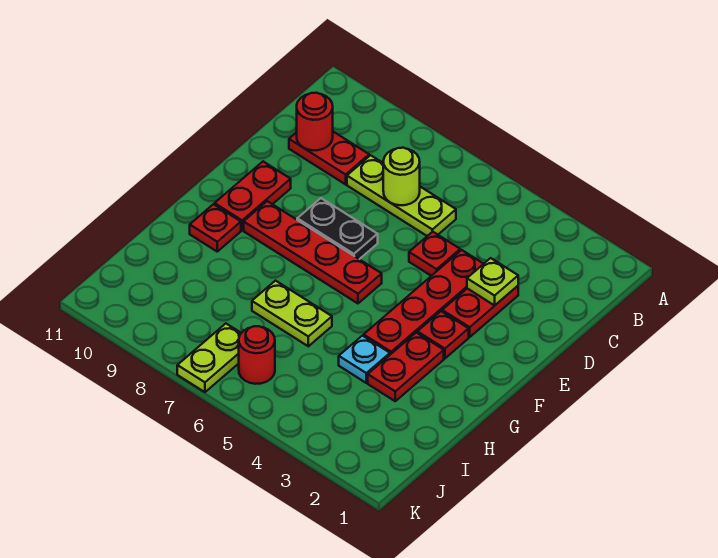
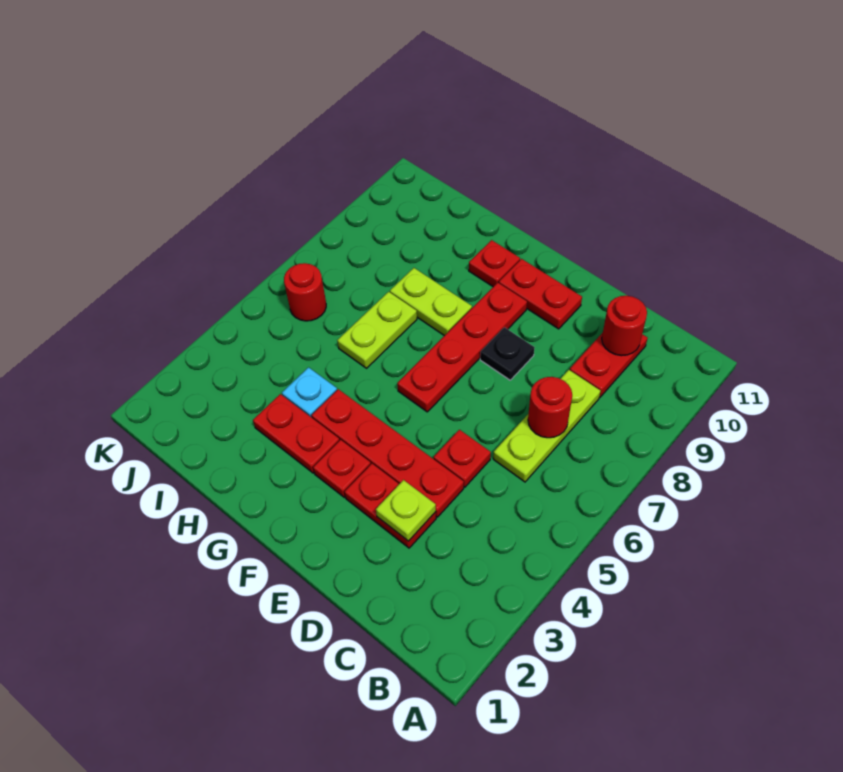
lime round brick C7 level 2 -> red round brick C7 level 2
black plate E7:E8 level 1 -> black plate E8 level 1
lime plate J7:K7 level 1 -> lime plate G8:H8 level 1

